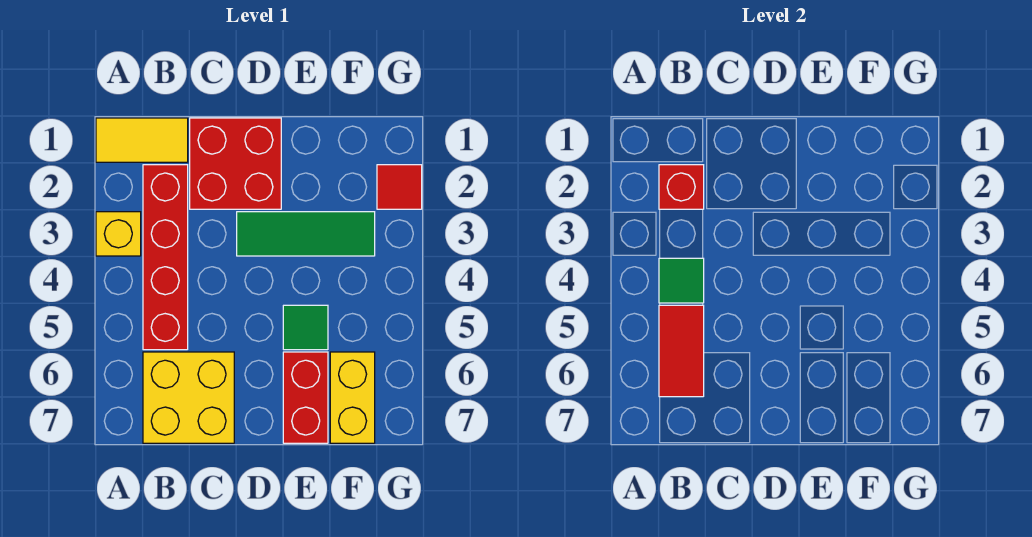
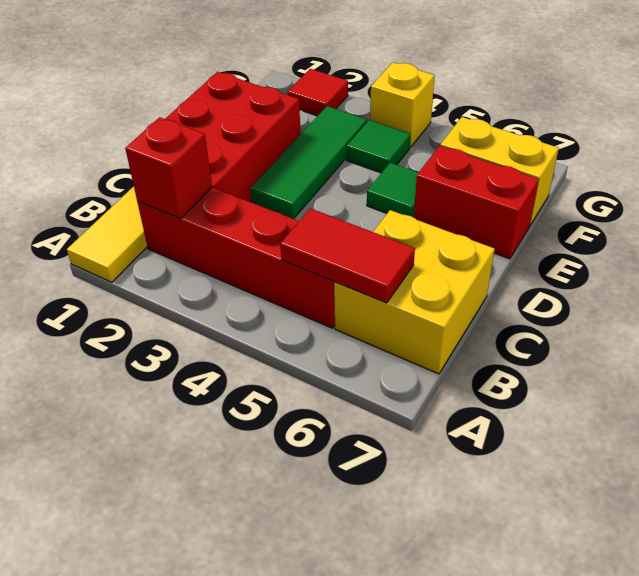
yellow brick A3 level 1 -> yellow brick G4 level 1
green tile B4 level 2 -> green tile F4 level 1
red brick C1:D2 level 1 -> red brick C1:E2 level 1

